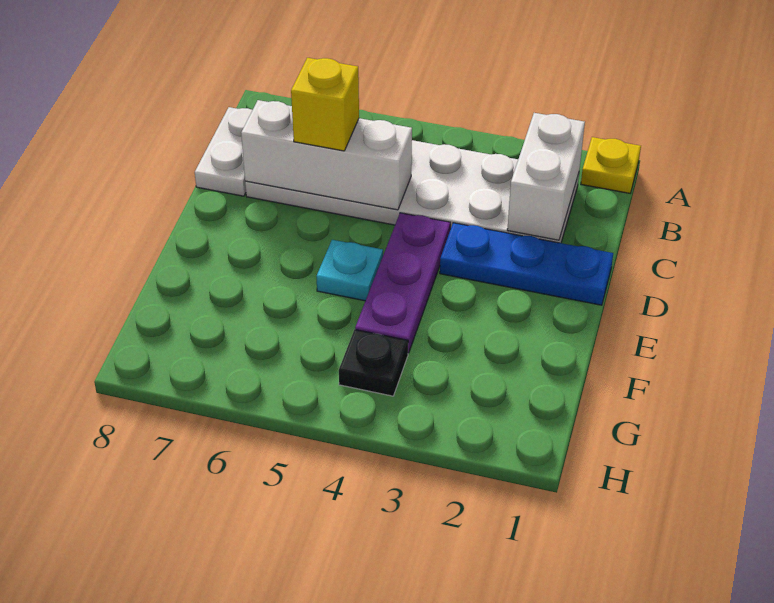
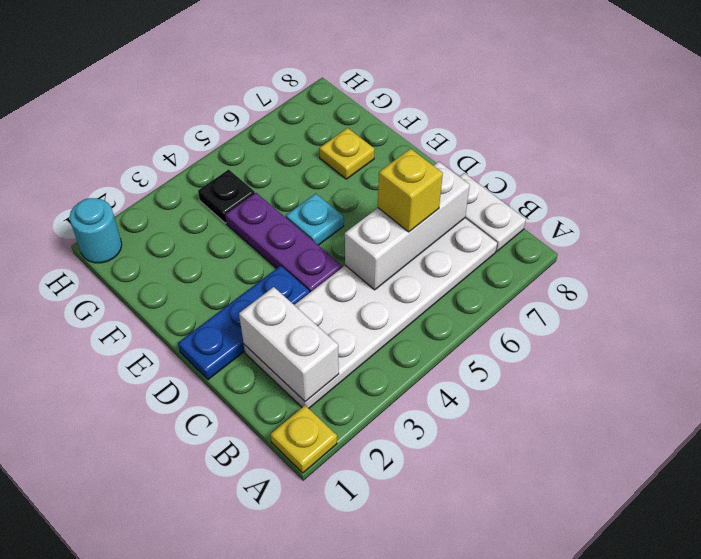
none -> yellow plate F7 level 1
none -> cyan round brick H1 level 1

